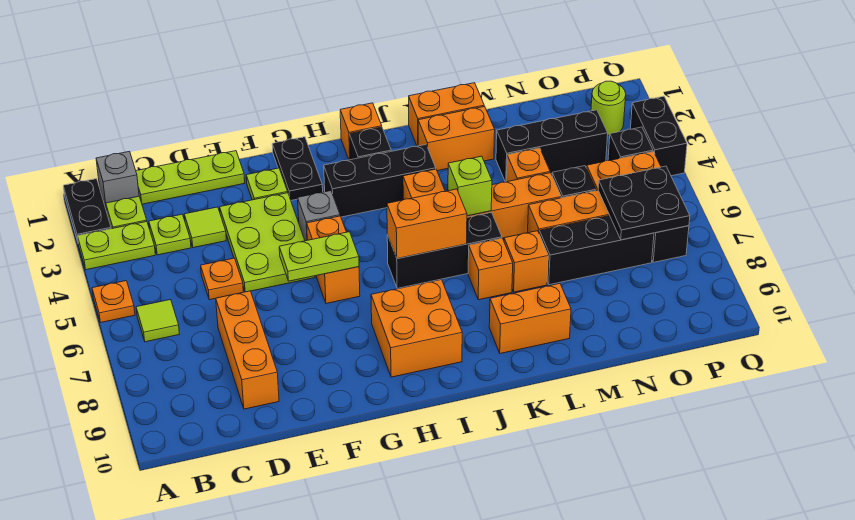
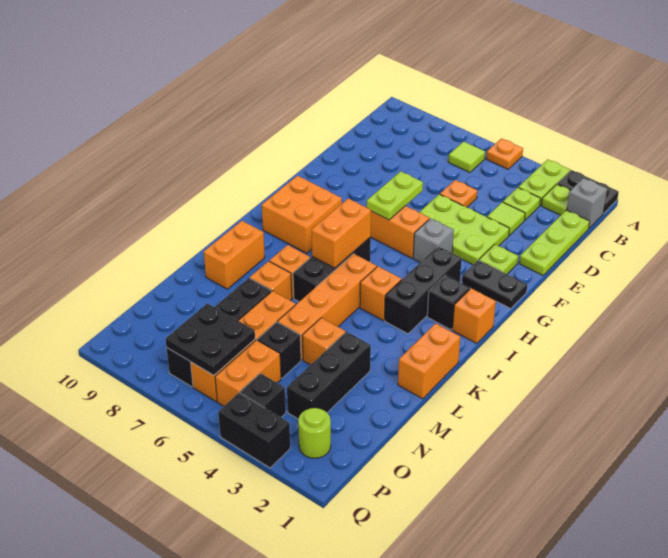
orange brick D7:D9 level 1 -> none
orange brick K2:L2 level 1 -> none
lime brick K5 level 2 -> none

